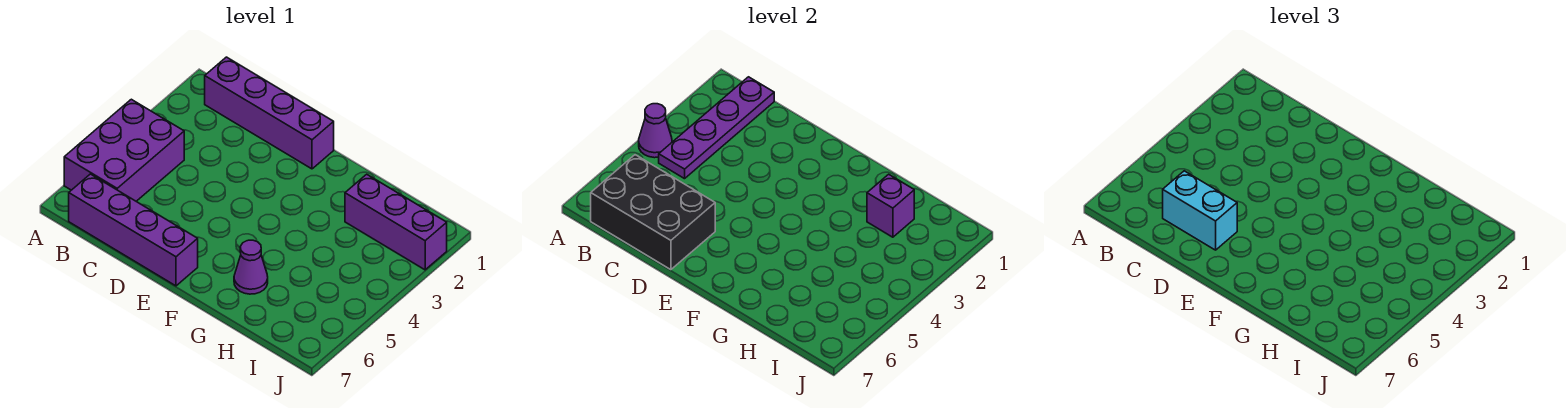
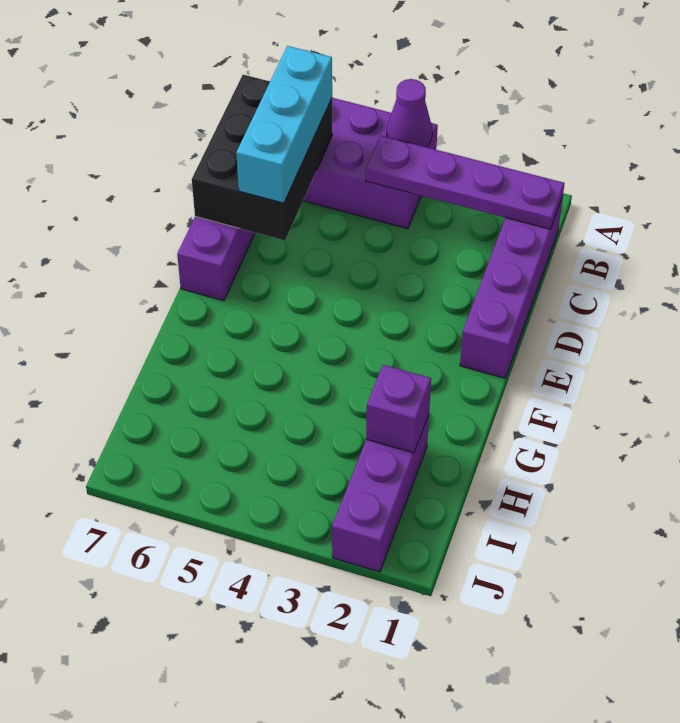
cyan brick C6:D6 level 3 -> cyan brick B6:D6 level 3
purple cone G6 level 1 -> none

